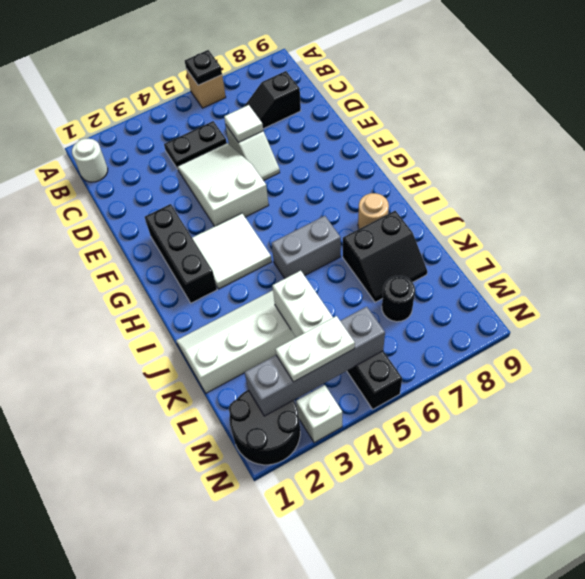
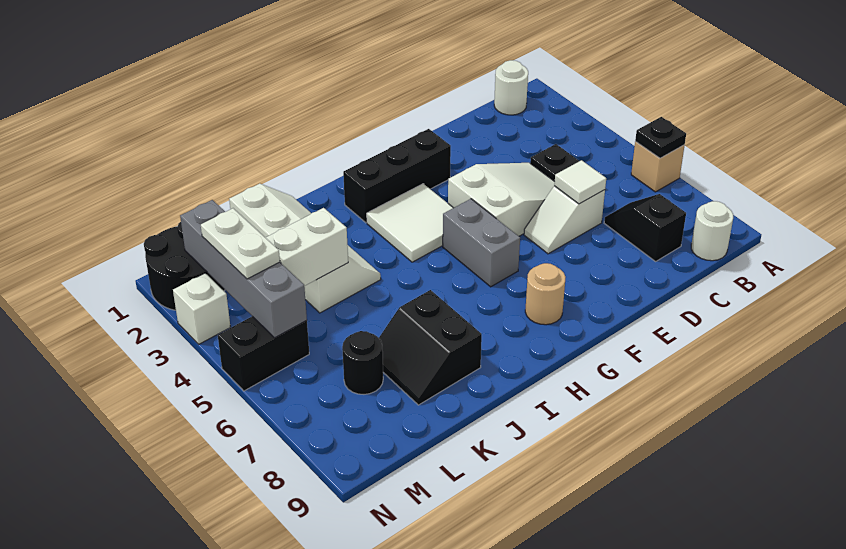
none -> white round brick B9 level 1
grey brick I5:I6 level 1 -> grey brick G5:G6 level 1
tan round brick I8 level 1 -> tan round brick G8 level 1

